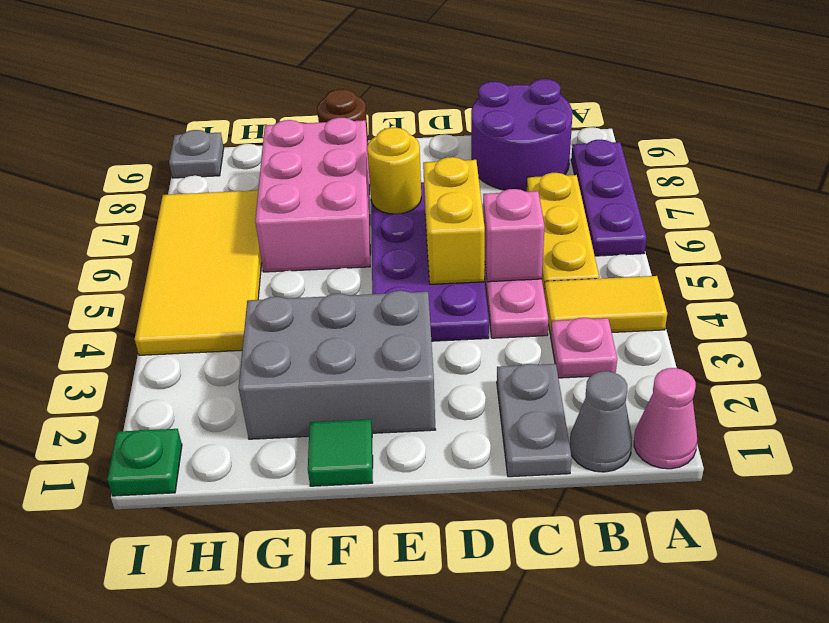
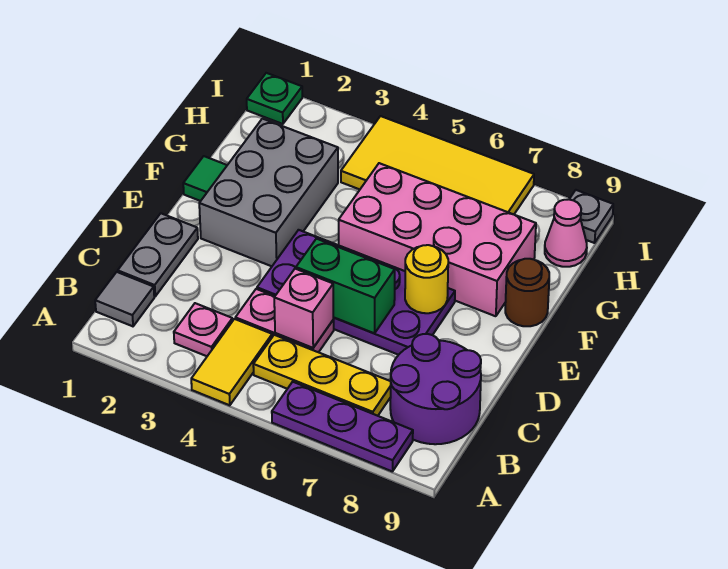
pink cone A1 level 1 -> pink cone H9 level 1
grey cone B1 level 1 -> grey tile B1 level 1
grey plate C1:C2 level 1 -> grey plate C1:D1 level 1
yellow brick D5:D6 level 2 -> green brick D5:D6 level 2
pink brick F6:G8 level 1 -> pink brick F5:G8 level 1

